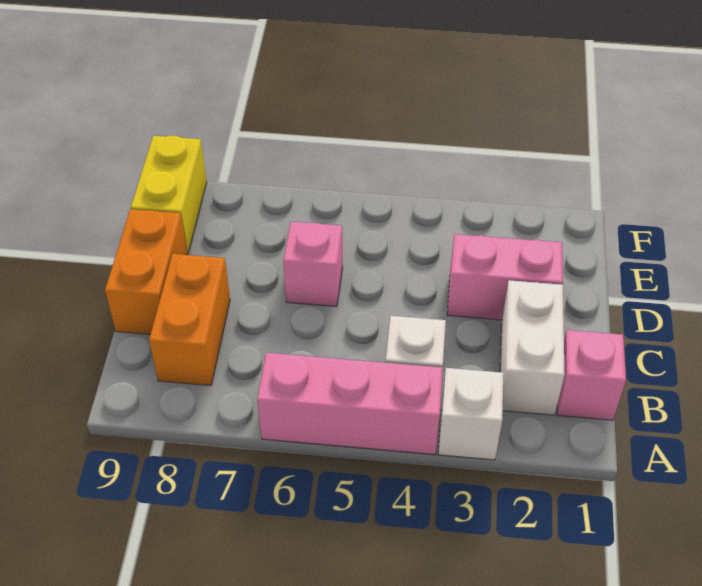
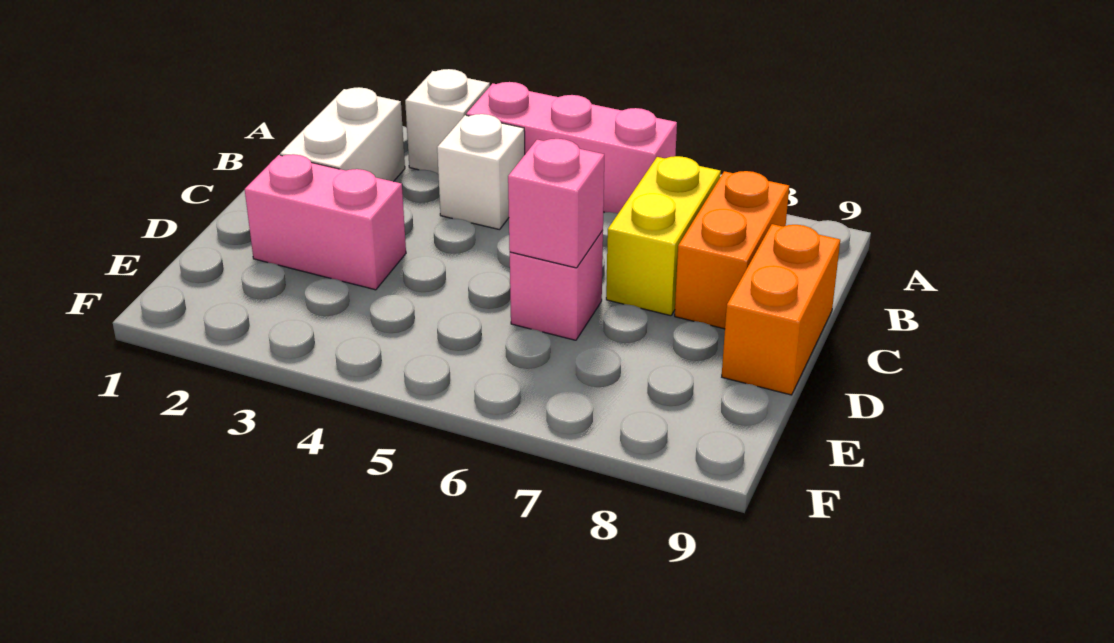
pink brick B1 level 1 -> pink brick D6 level 2
yellow brick E9:F9 level 1 -> yellow brick B7:C7 level 1

